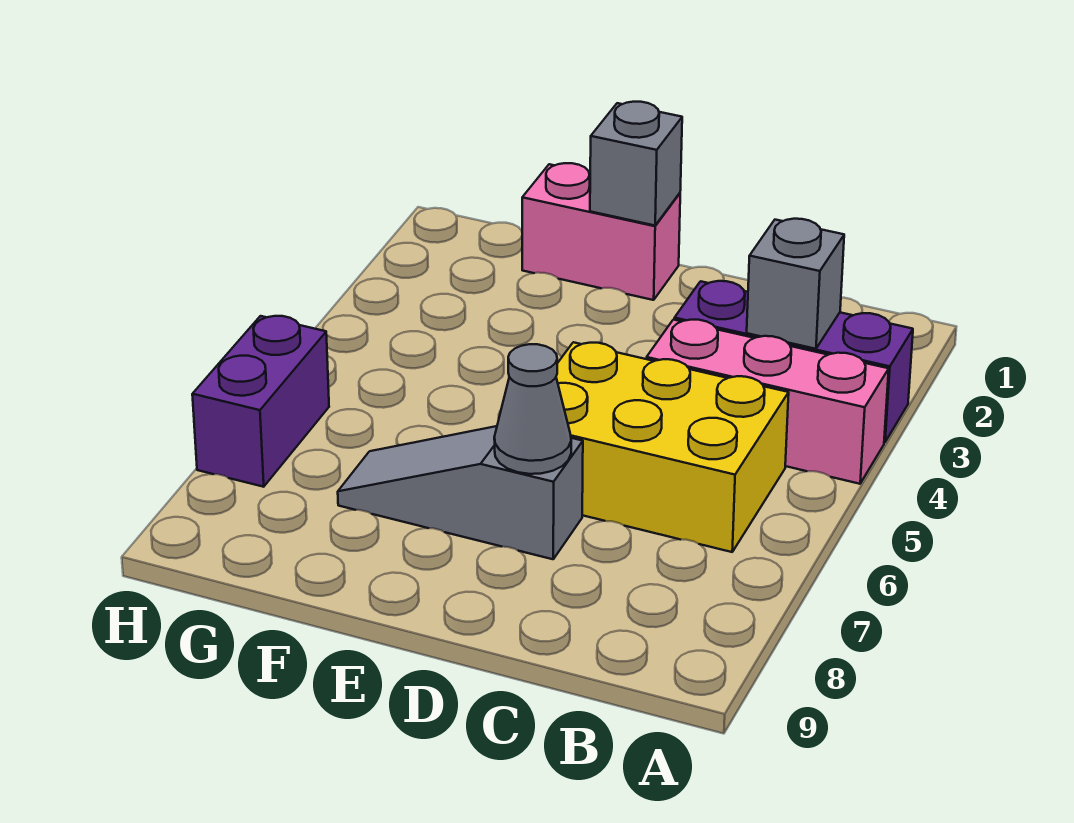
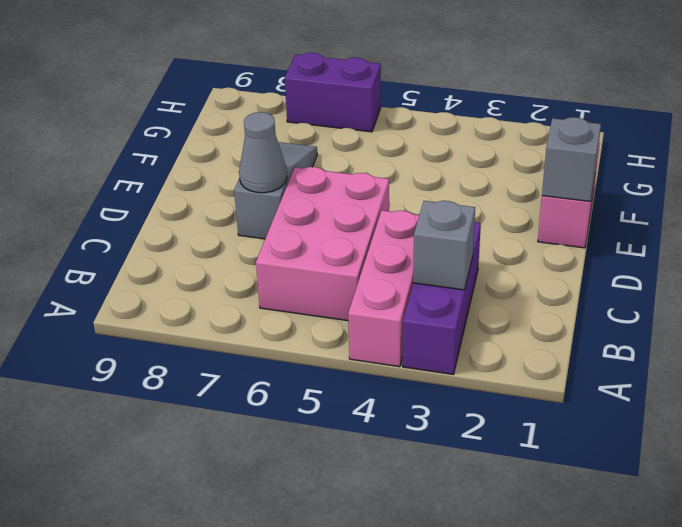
yellow brick B5:D6 level 1 -> pink brick B5:D6 level 1

